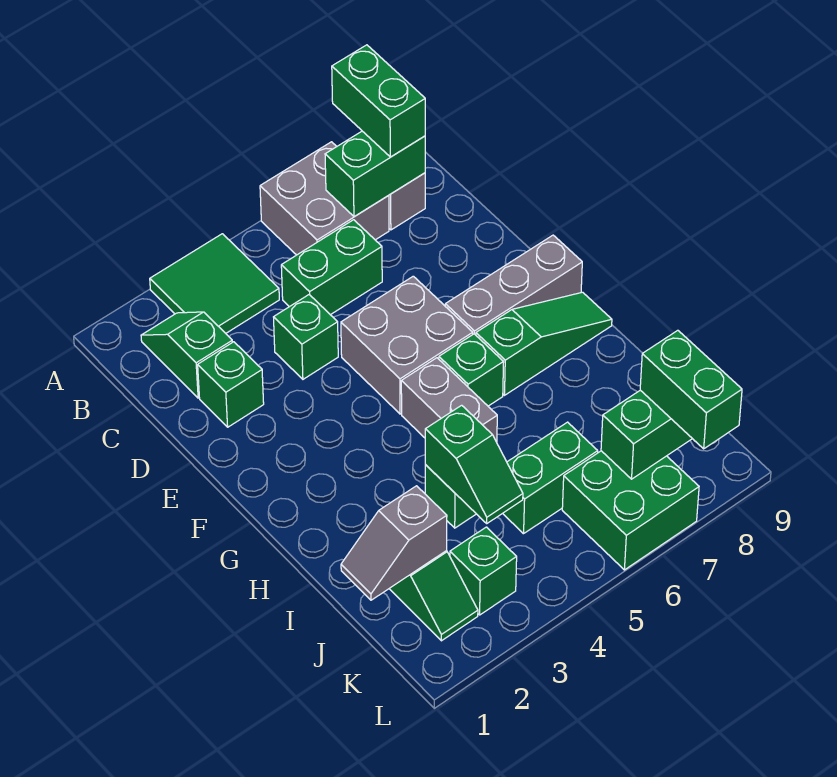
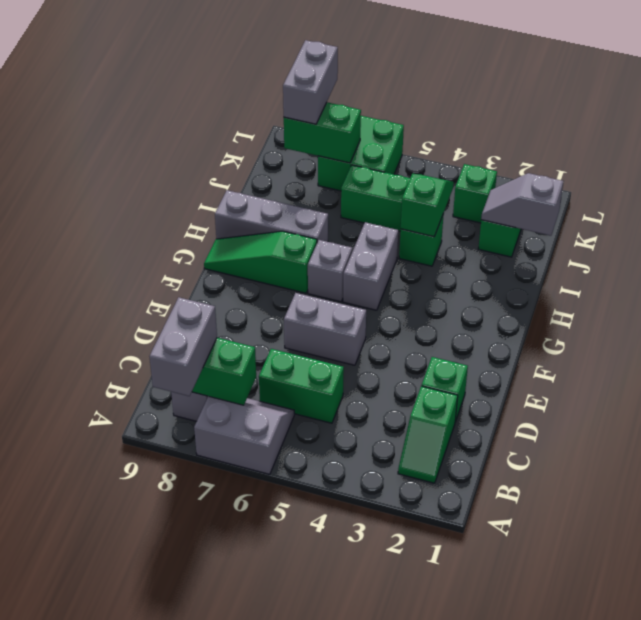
green tile A3:B4 level 1 -> none
grey brick A6:B7 level 1 -> grey slope A6:B7 level 1 top A
green brick A8:B8 level 3 -> grey brick A8:B8 level 3
green brick D4 level 1 -> none
grey brick E5:F6 level 1 -> grey brick E5:E6 level 1
grey brick F7:F9 level 1 -> grey brick H7:H9 level 1
green brick G6 level 1 -> grey brick G6 level 1
grey slope J1:J2 level 2 top 2 -> grey slope J1:J2 level 2 top 1
green brick K8:L8 level 3 -> grey brick K8:L8 level 3

